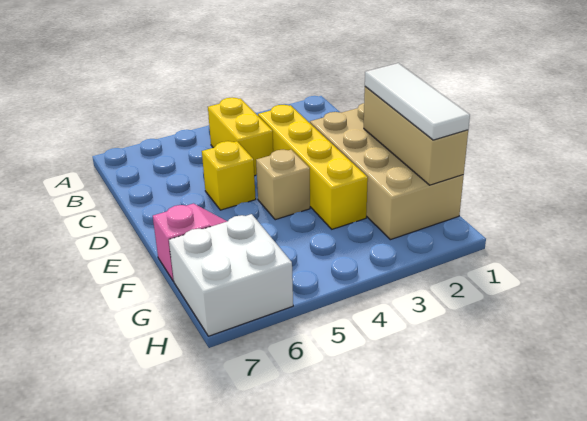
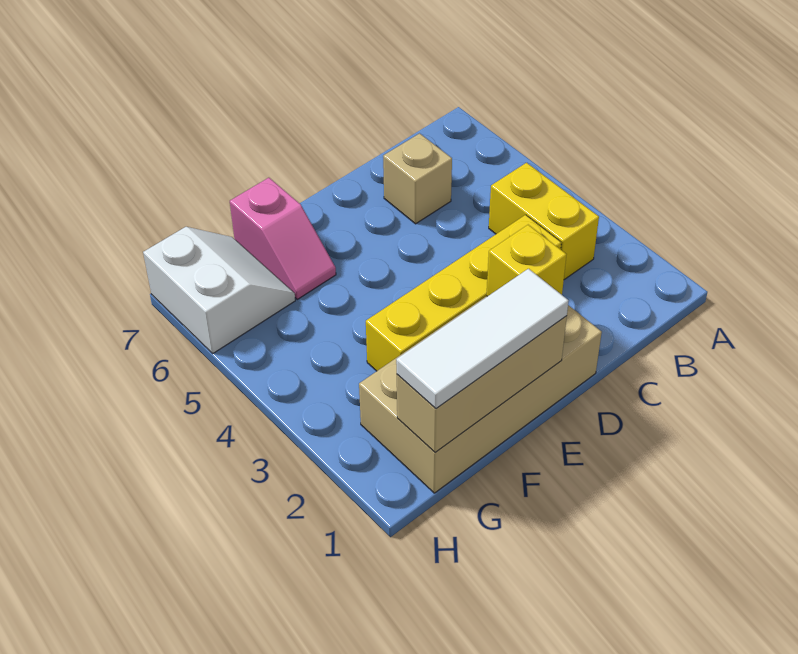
yellow brick B4:C4 level 1 -> yellow brick B3:B4 level 1
yellow brick D5 level 1 -> yellow brick D2 level 2
tan brick E4 level 1 -> tan brick C6 level 1
white brick G6:H7 level 1 -> white slope G6:H7 level 1 top H

